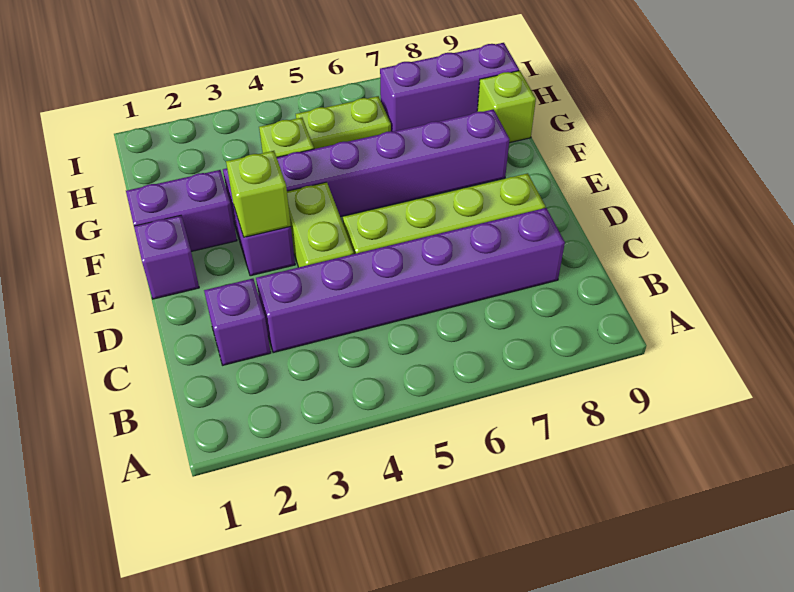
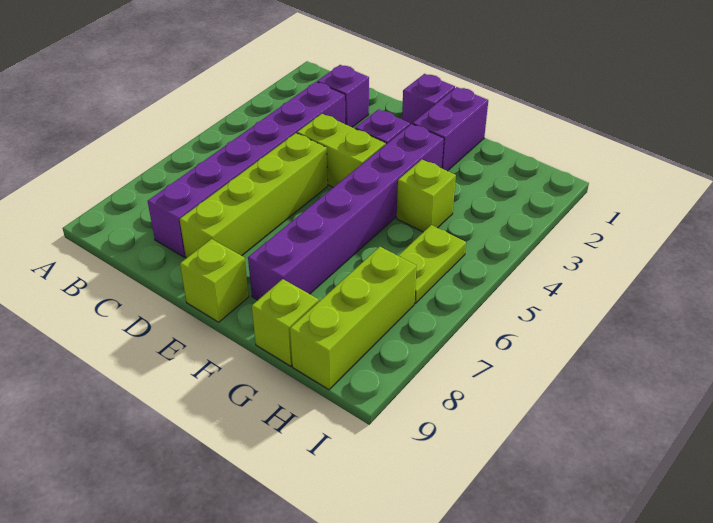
lime brick E3 level 2 -> lime brick E9 level 1
purple brick H7:H9 level 1 -> lime brick H7:H9 level 1

